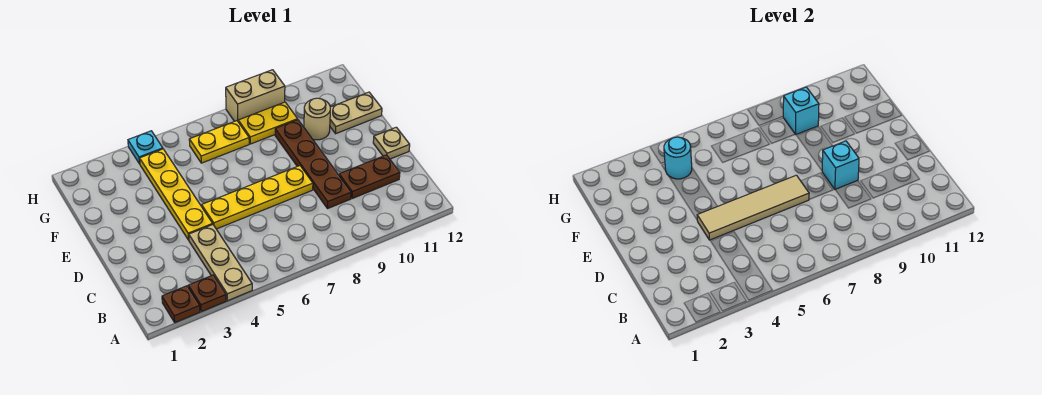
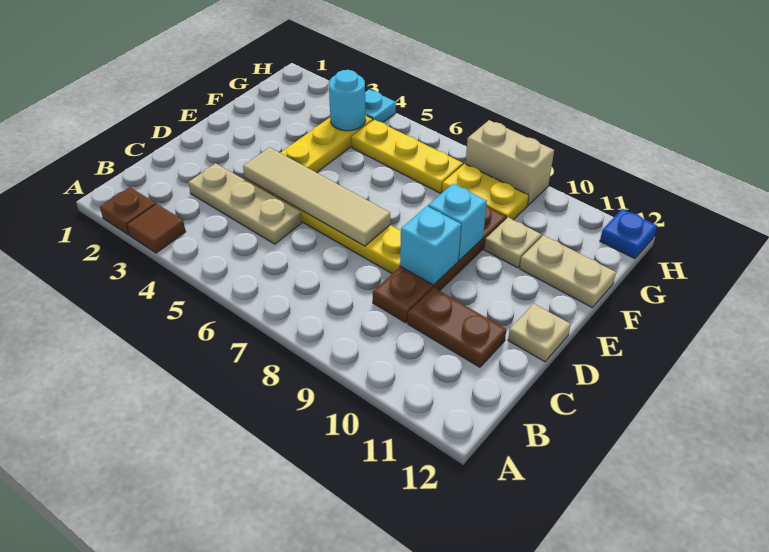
brown plate A3 level 1 -> brown tile A3 level 1
tan plate A4:C4 level 1 -> tan plate C3:C5 level 1
tan round brick F10 level 1 -> tan plate F10 level 1
yellow plate G6:G7 level 1 -> yellow plate G5:G7 level 1
cyan brick G9 level 2 -> cyan brick E9 level 2
none -> blue plate H12 level 1

